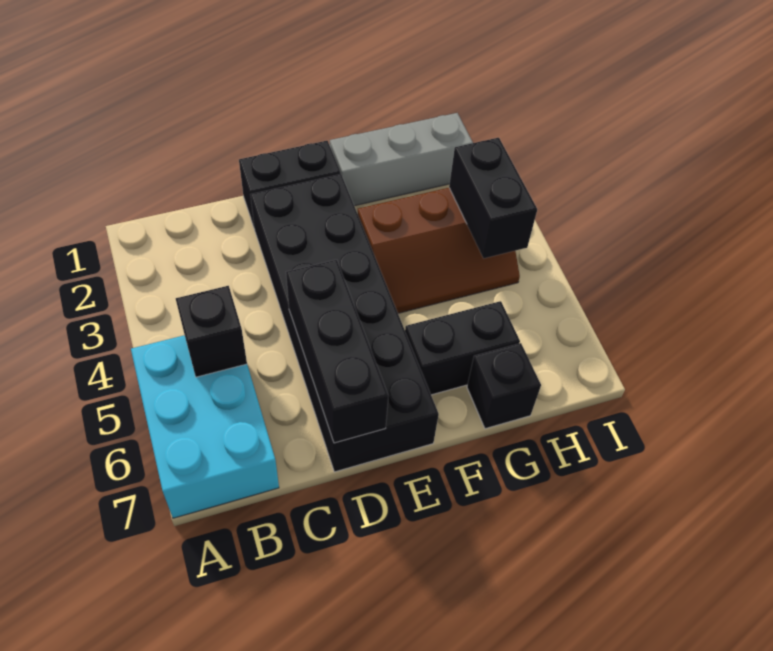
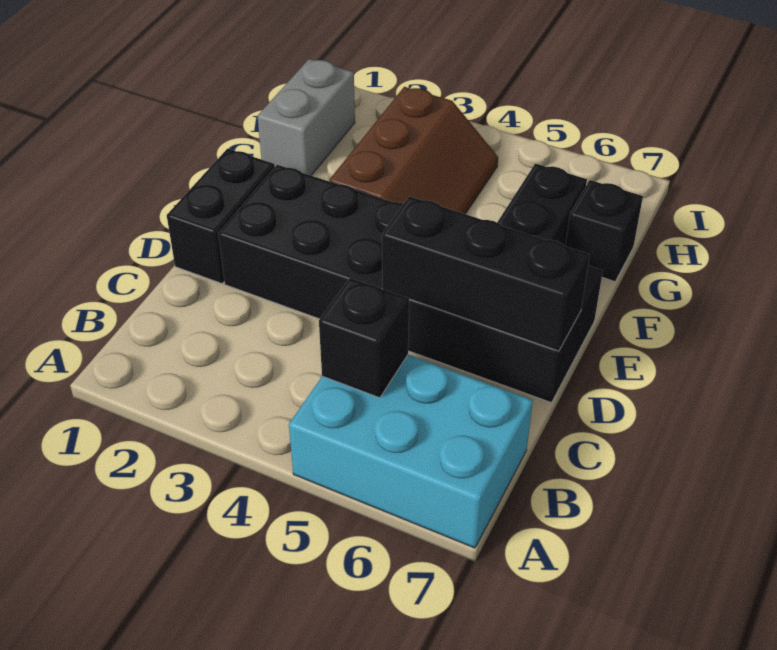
grey brick F1:H1 level 1 -> grey brick G1:H1 level 1
black brick H3:H4 level 2 -> none

